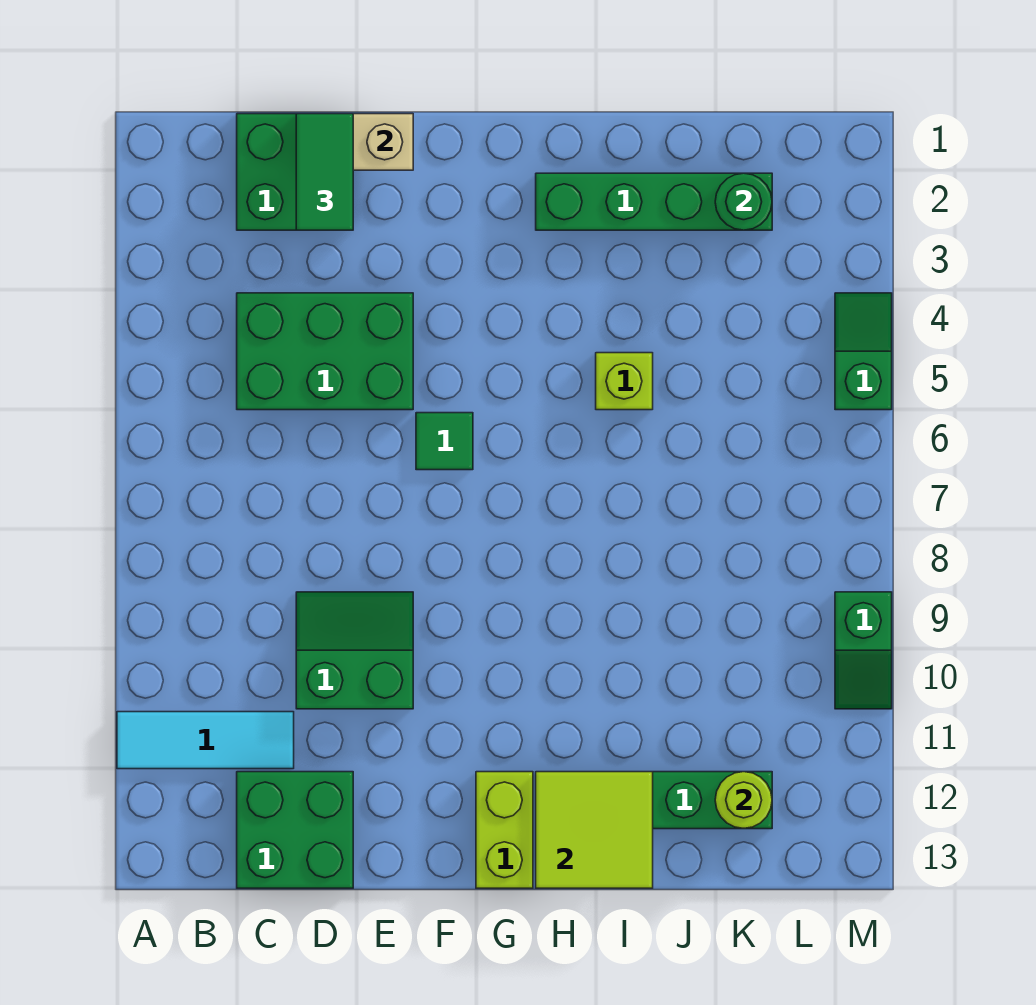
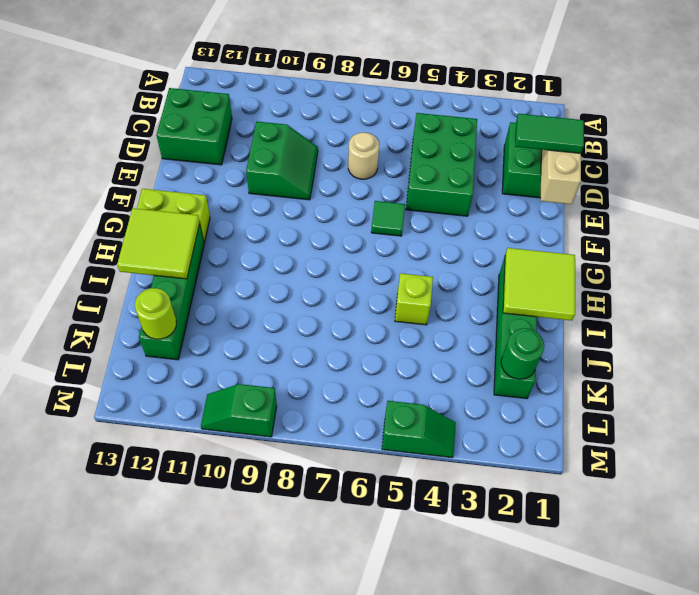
cyan tile A11:C11 level 1 -> none
none -> tan round brick D7 level 1
none -> lime tile H1:I2 level 2

